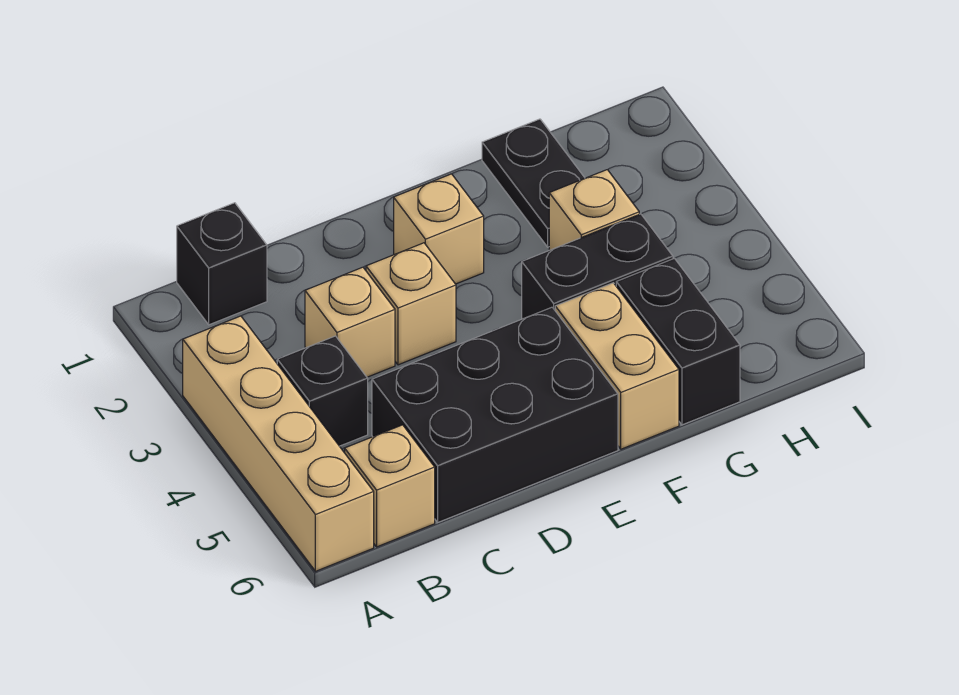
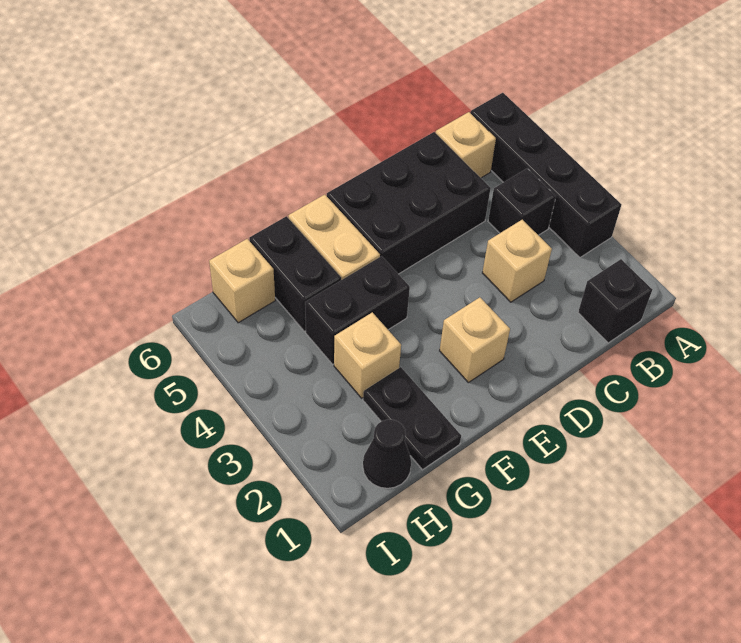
tan brick A3:A6 level 1 -> black brick A3:A6 level 1
tan brick D3 level 1 -> tan brick H6 level 1
none -> black cone H1 level 1

